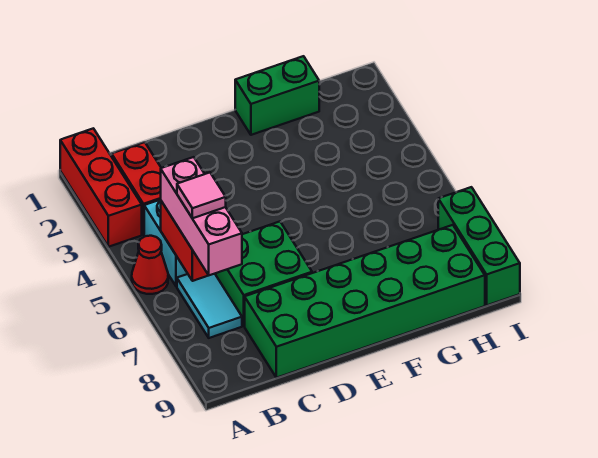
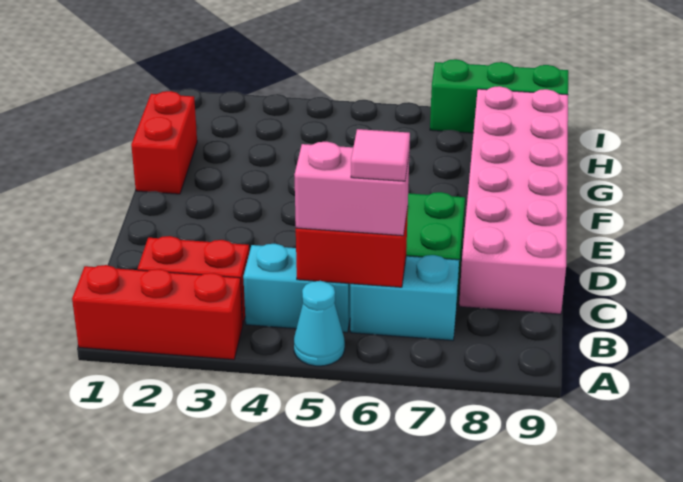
red cone A5 level 1 -> cyan cone A5 level 1
pink brick B5:B7 level 3 -> pink brick B5:B6 level 3
cyan tile B6:B7 level 1 -> cyan brick B6:B7 level 1
green brick C8:H9 level 1 -> pink brick C8:H9 level 1
green brick F1:G1 level 1 -> red brick F1:G1 level 1

